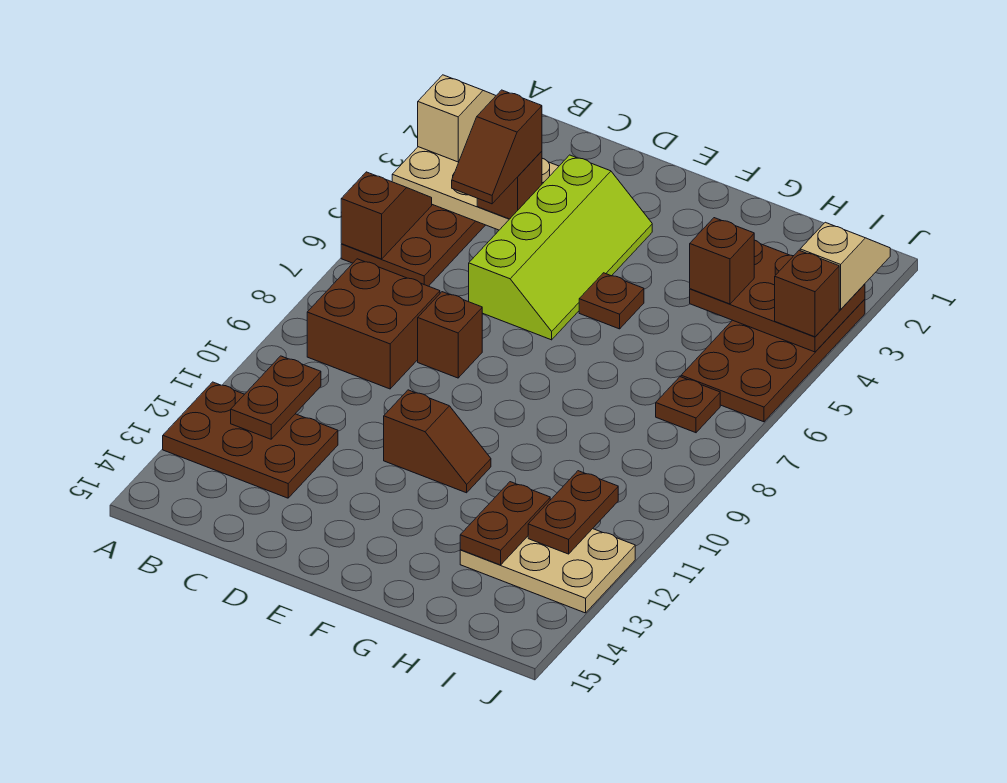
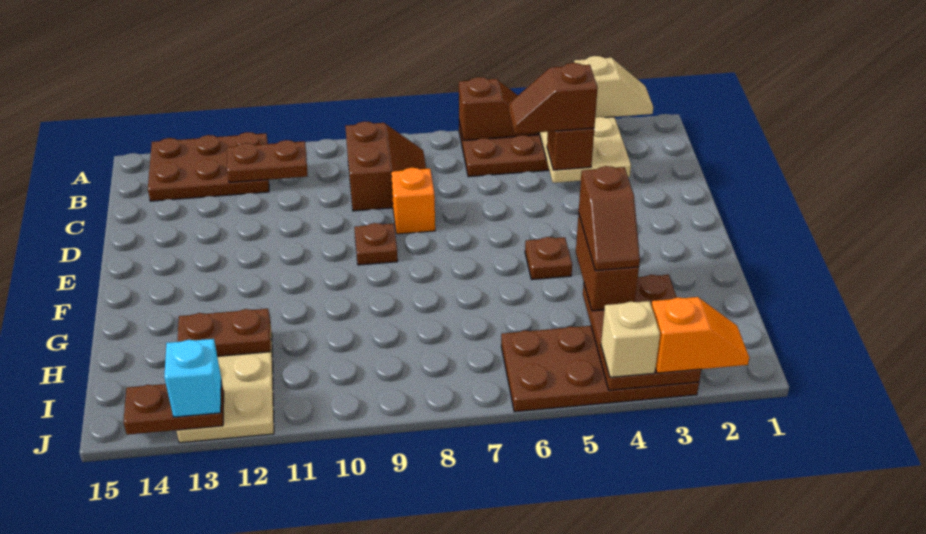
brown plate A12:C13 level 1 -> brown plate A12:B14 level 1
brown brick B8:C9 level 1 -> brown slope B8:C9 level 1 top 9
lime slope D3:E6 level 1 top D -> none
brown brick D8 level 1 -> orange brick D8 level 1
brown slope E11:F11 level 1 top E -> brown slope G4:H4 level 4 top G
brown brick H4 level 3 -> brown brick G4:H4 level 3
brown plate I7 level 1 -> brown plate E9 level 1
brown plate I11:I12 level 2 -> brown plate J13:J14 level 2
tan slope J2:J3 level 3 top 3 -> orange slope J2:J3 level 3 top 3
brown brick J4 level 3 -> tan brick J4 level 3
none -> cyan brick J13 level 3

